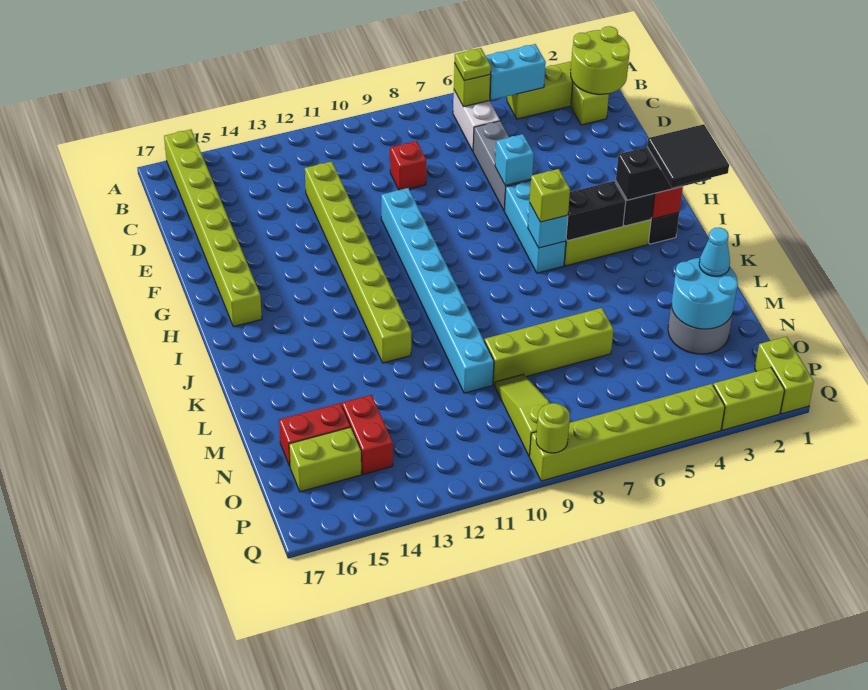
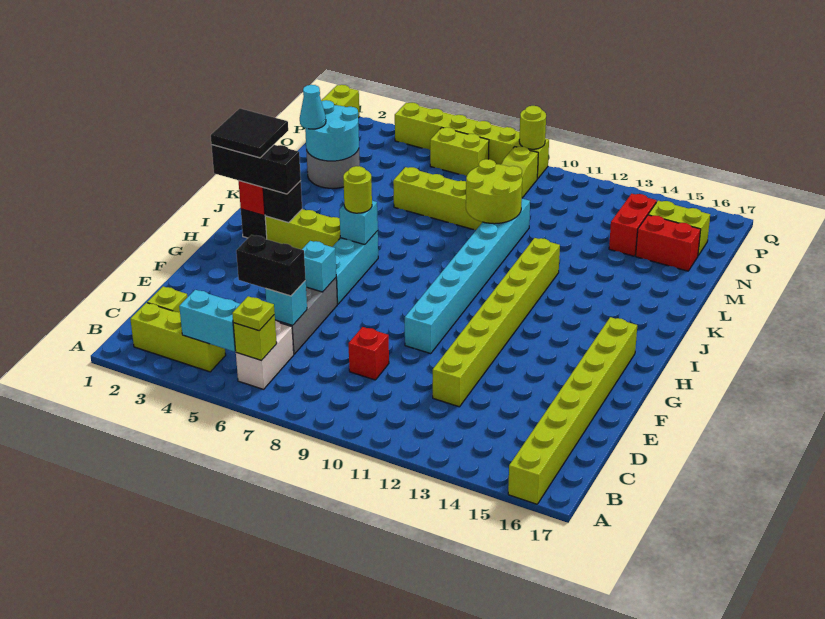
lime round brick B1:C2 level 2 -> lime round brick L9:M10 level 2
none -> cyan brick D6 level 2
black brick I4:I5 level 2 -> black brick D5:D6 level 3
lime brick I6 level 3 -> lime round brick I6 level 3
lime brick Q2:Q3 level 1 -> lime brick P6:P7 level 1

